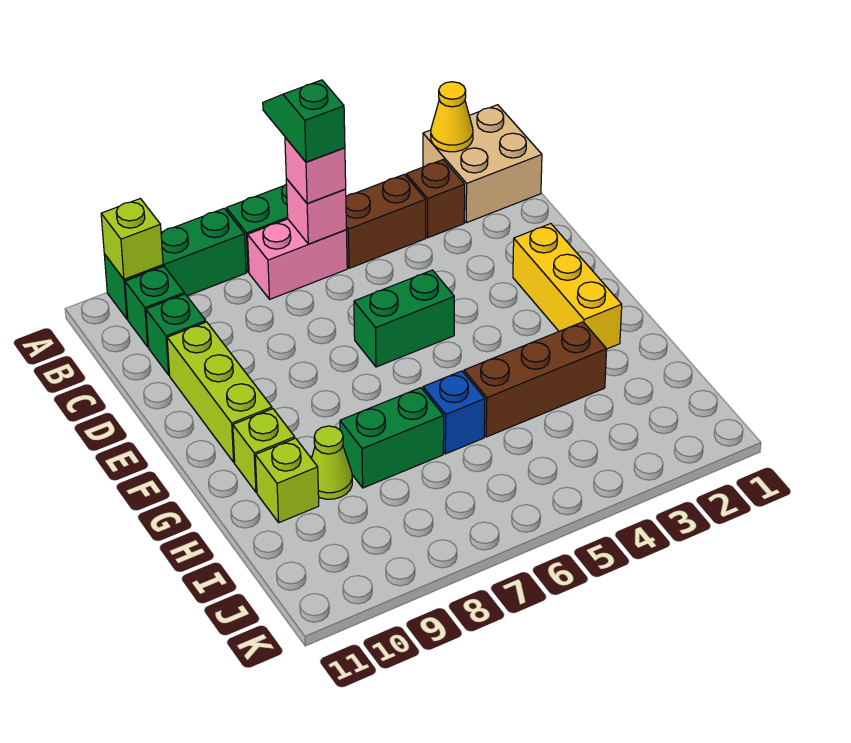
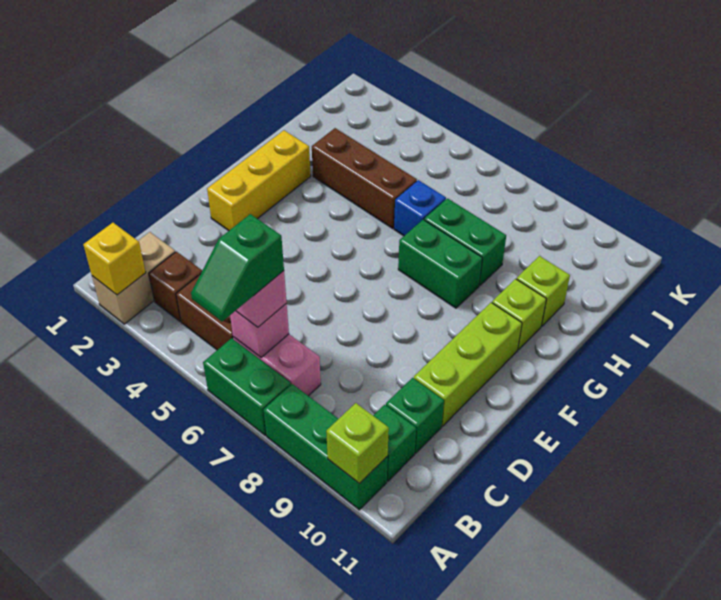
tan brick A1:B2 level 1 -> tan brick A2:B2 level 1
yellow cone A2 level 2 -> yellow brick A2 level 2
green brick E5:E6 level 1 -> green brick G7:G8 level 1
lime cone H9 level 1 -> none

